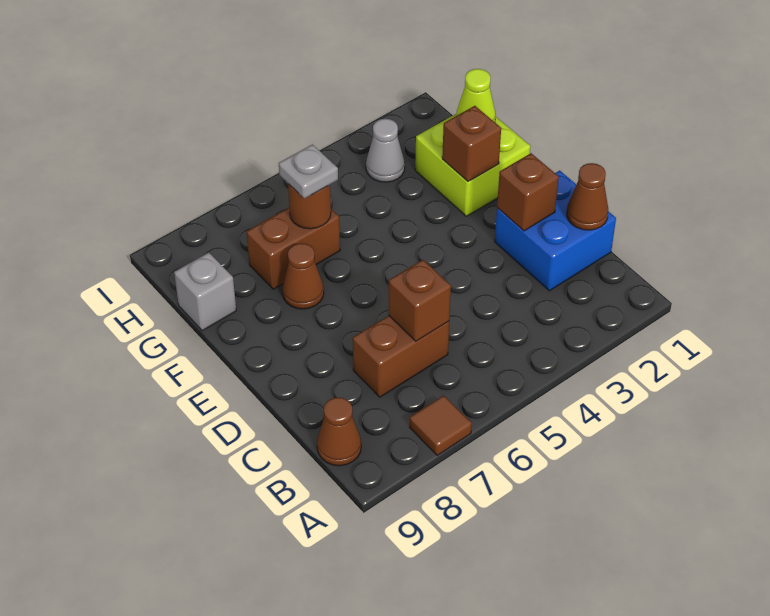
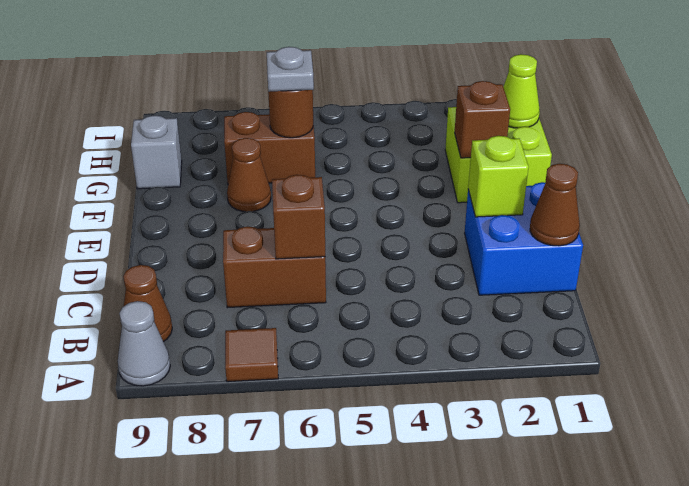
brown brick D2 level 2 -> lime brick D2 level 2
grey cone H3 level 1 -> grey cone A9 level 1

